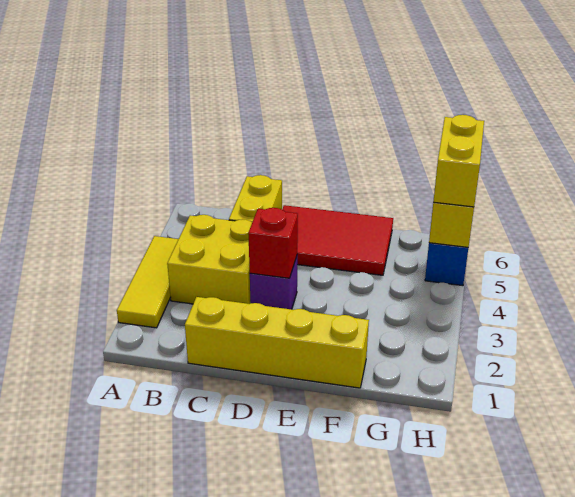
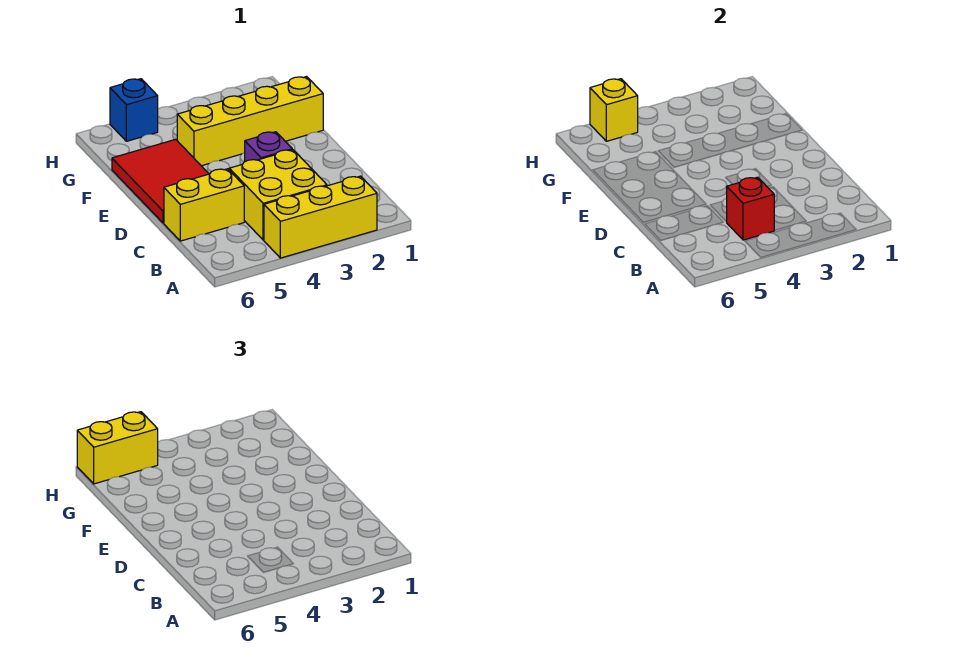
yellow tile A2:A4 level 1 -> yellow brick A2:A4 level 1
yellow brick C1:F1 level 1 -> yellow brick F1:F4 level 1
red brick D3 level 2 -> red brick B4 level 2

